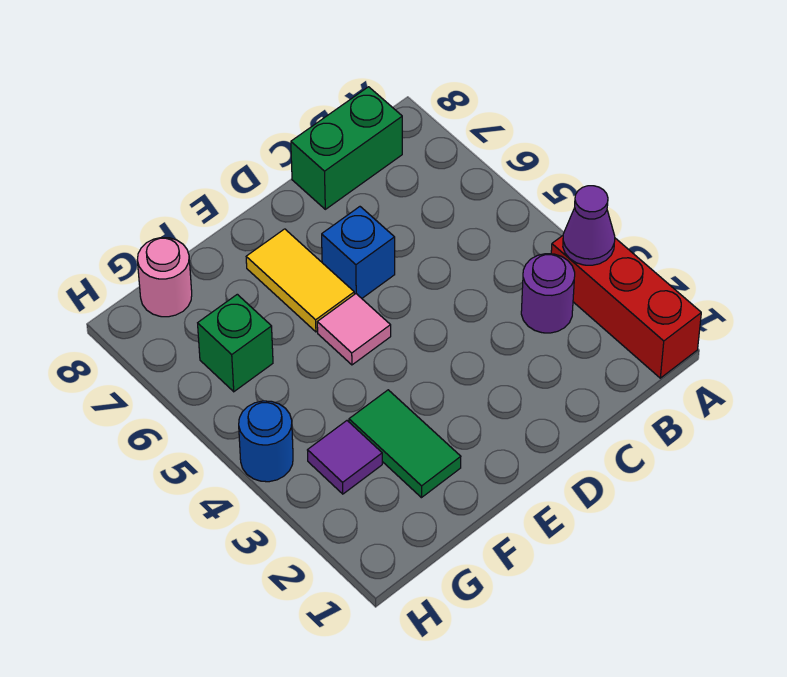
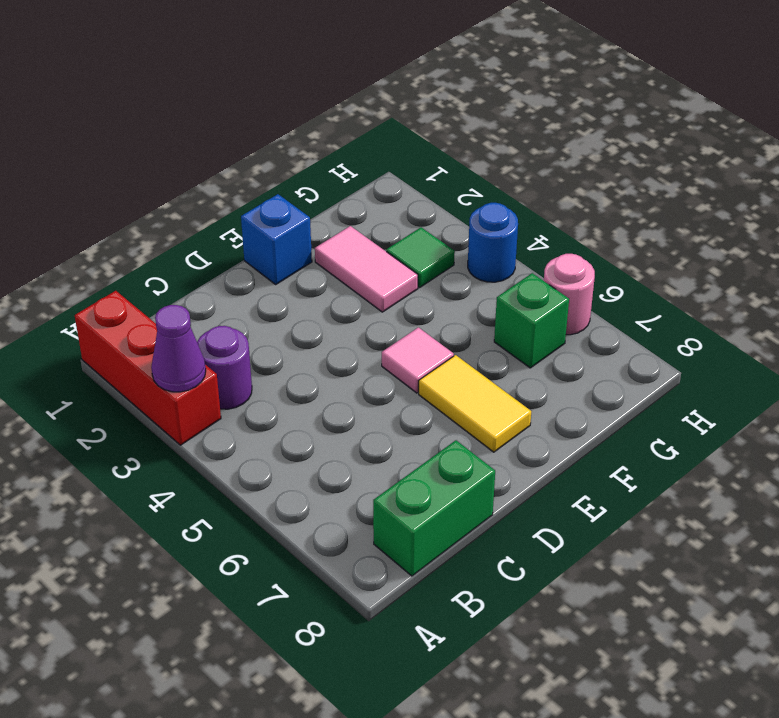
blue brick D6 level 1 -> blue brick E1 level 1
green tile F2:F3 level 1 -> pink tile F2:F3 level 1
purple tile G3 level 1 -> green tile G3 level 1
pink round brick G8 level 1 -> pink round brick H6 level 1

